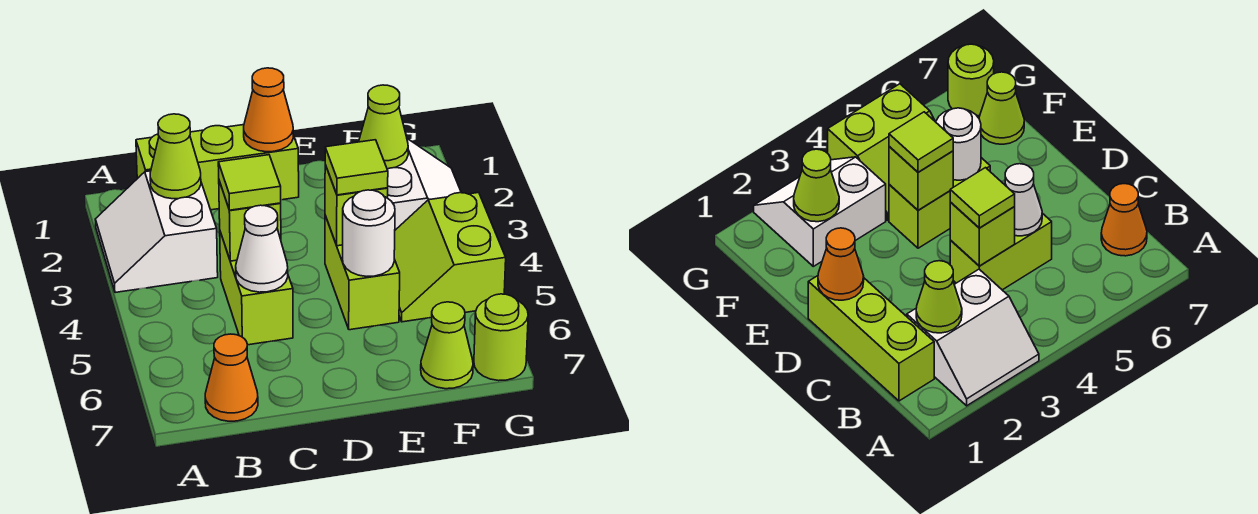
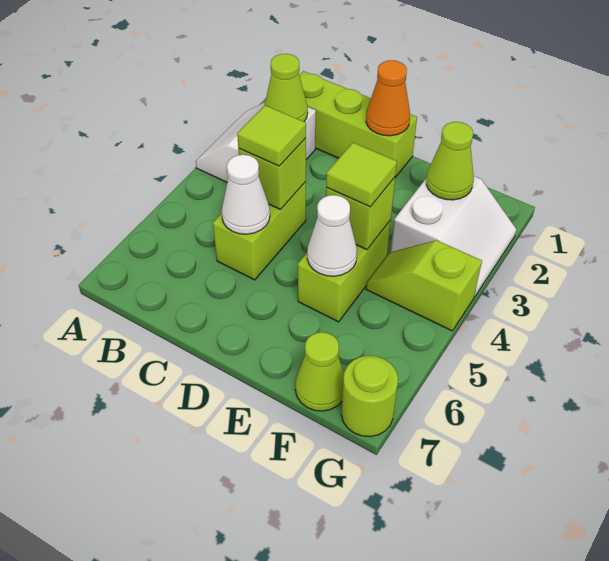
orange cone B7 level 1 -> none
white round brick E5 level 2 -> white cone E5 level 2
lime slope F4:G5 level 1 top G -> lime slope F4:G4 level 1 top G

